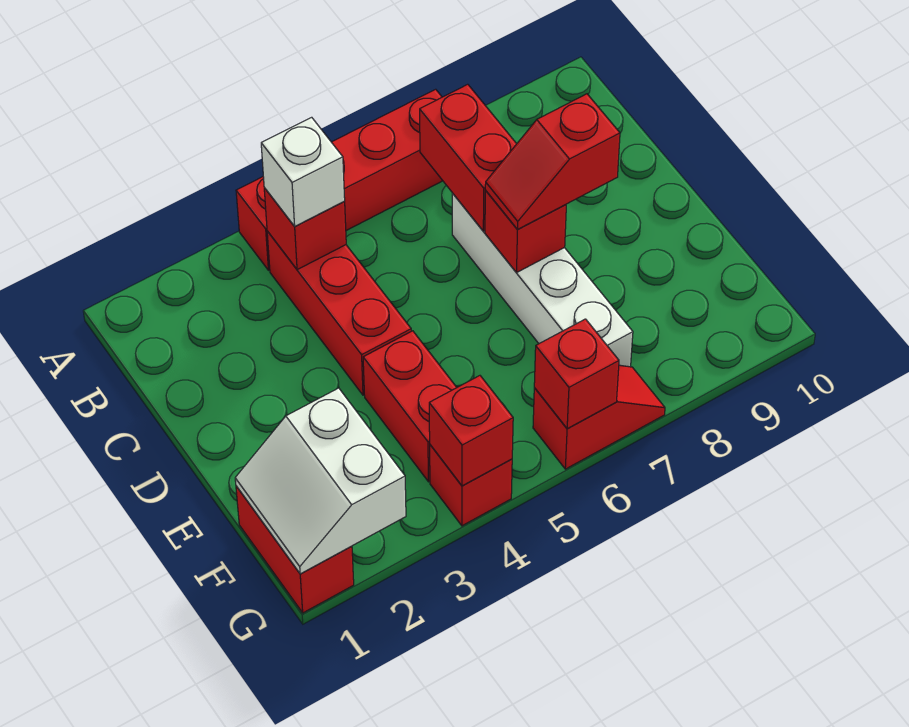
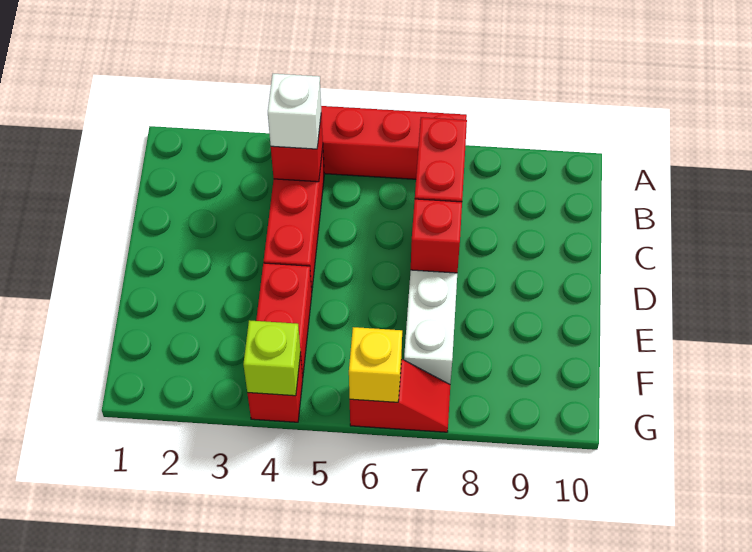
red slope D7:D8 level 3 top 8 -> none
red brick F1:G1 level 1 -> none
white slope F1:G2 level 2 top 2 -> none
red brick G4 level 2 -> lime brick G4 level 2
red brick G6 level 2 -> yellow brick G6 level 2

